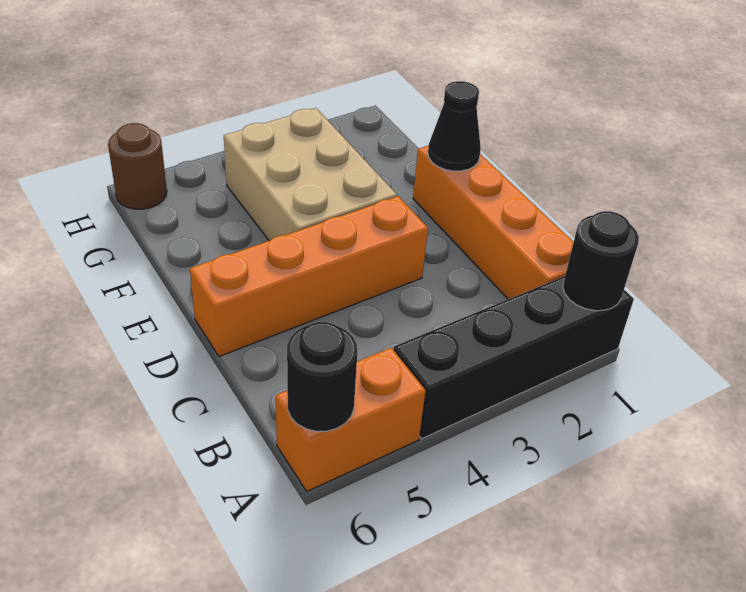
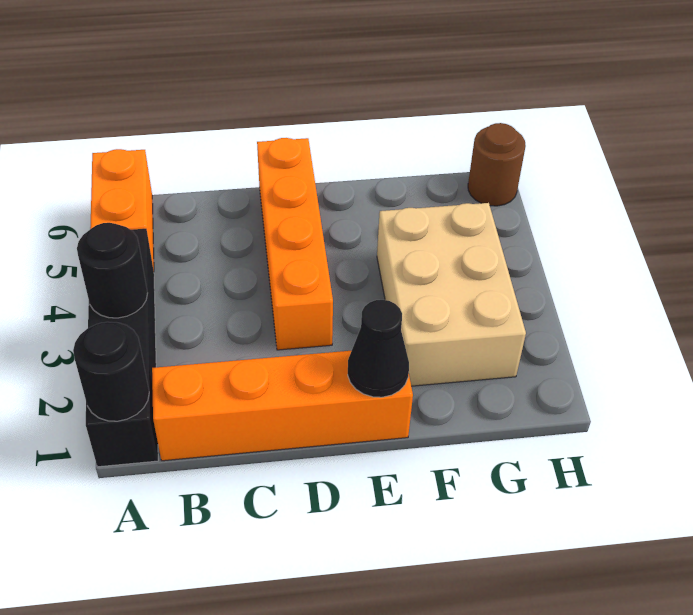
black round brick A6 level 2 -> black round brick A3 level 2
tan brick E3:G4 level 1 -> tan brick F2:G4 level 1

